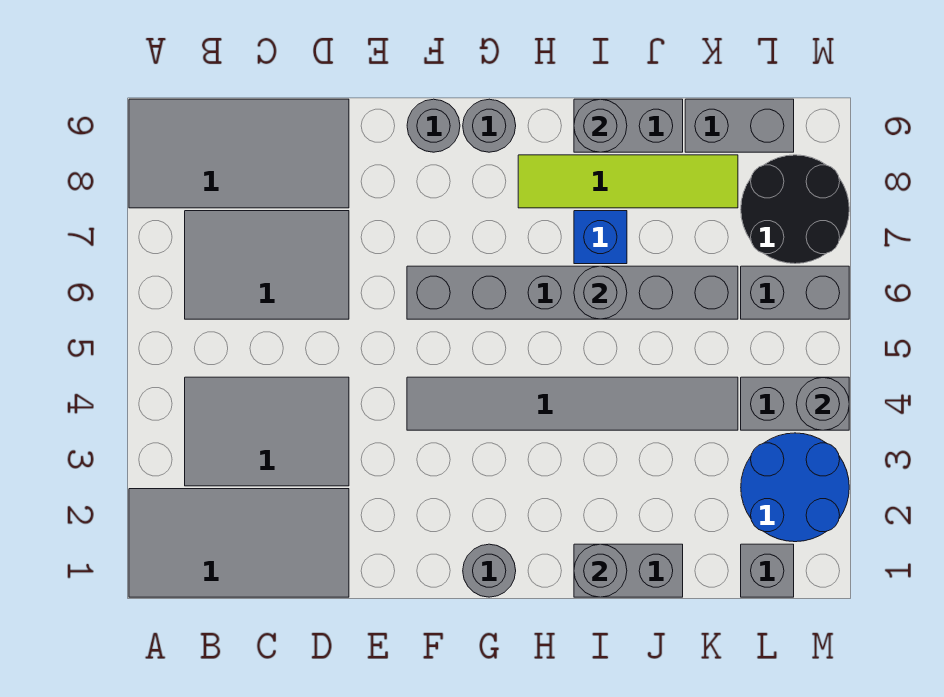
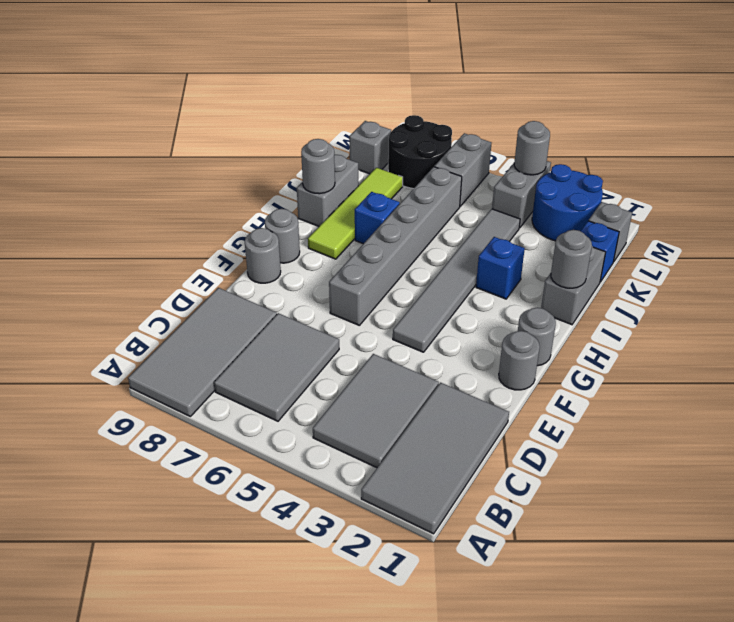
none -> blue brick I3 level 1
grey round brick I6 level 2 -> grey round brick F1 level 1
none -> blue brick K1 level 1
grey brick K9:L9 level 1 -> grey brick L9 level 1

